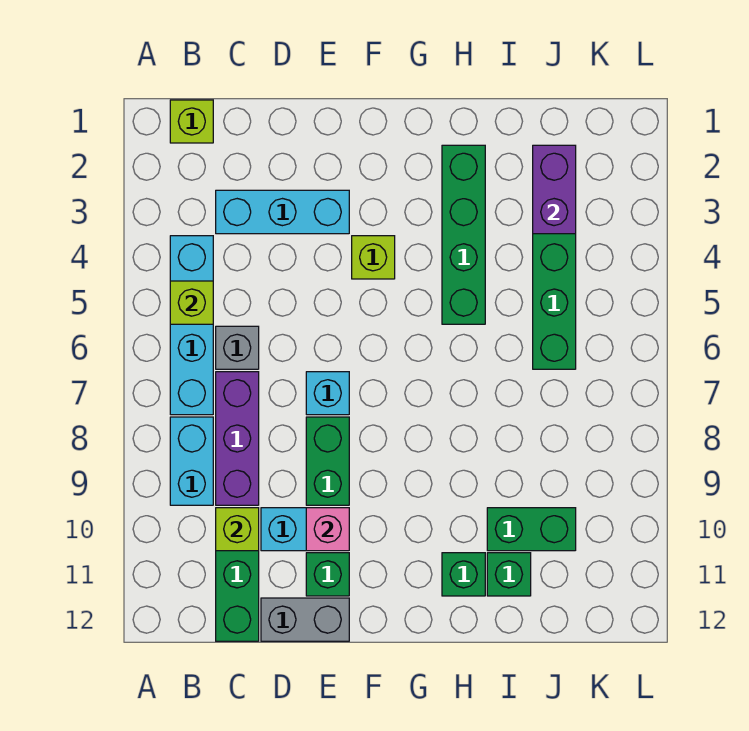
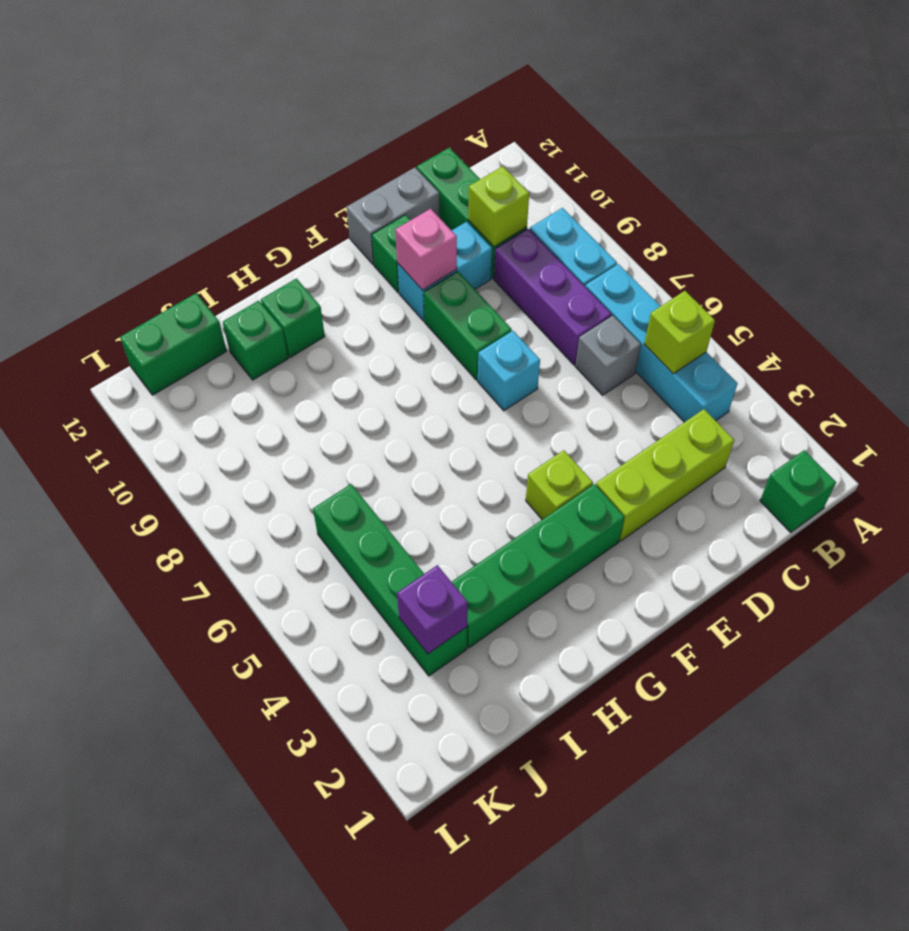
lime brick B1 level 1 -> green brick B1 level 1
cyan brick C3:E3 level 1 -> lime brick C3:E3 level 1
green brick H2:H5 level 1 -> green brick F3:I3 level 1
green brick I10:J10 level 1 -> green brick J12:K12 level 1
purple brick J2:J3 level 2 -> purple brick J3 level 2

